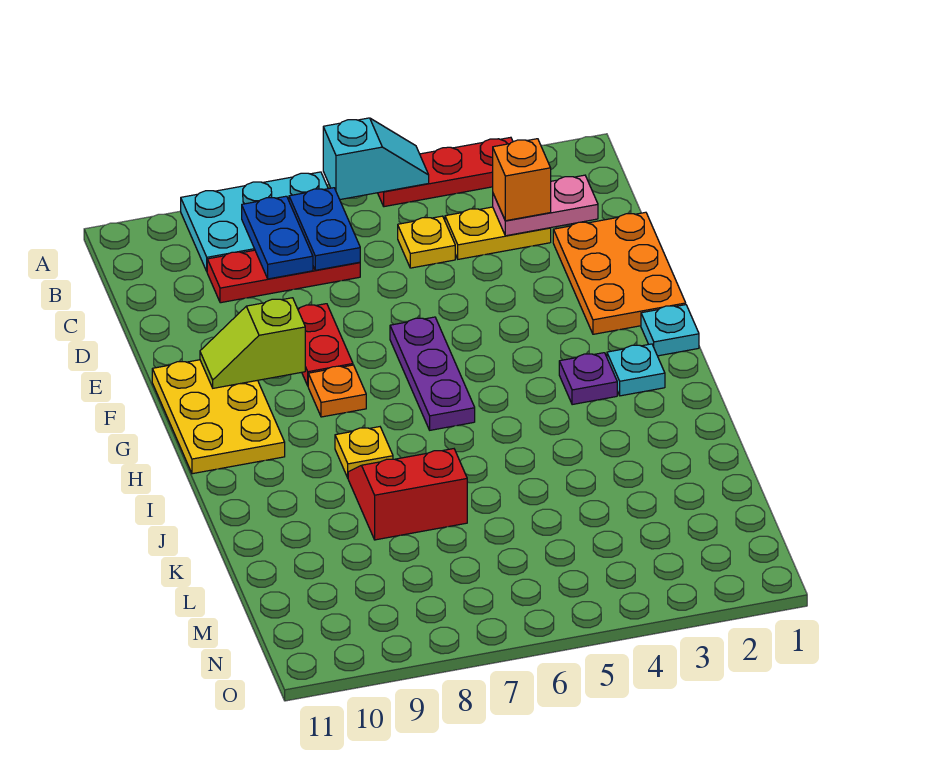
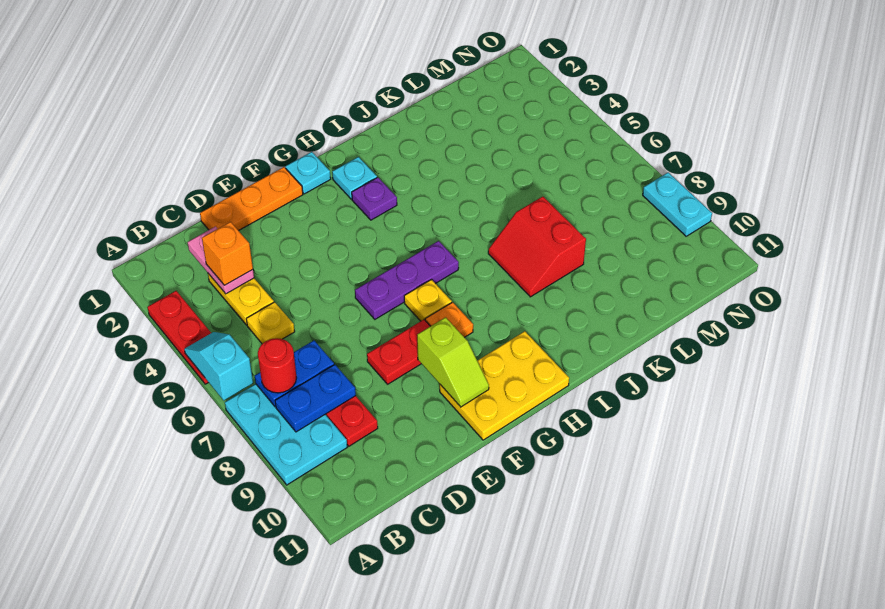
none -> red round brick B7 level 3
orange plate D1:F2 level 1 -> orange plate D1:F1 level 1
yellow plate I8 level 1 -> yellow plate G7 level 1
none -> cyan plate O8:O9 level 1

